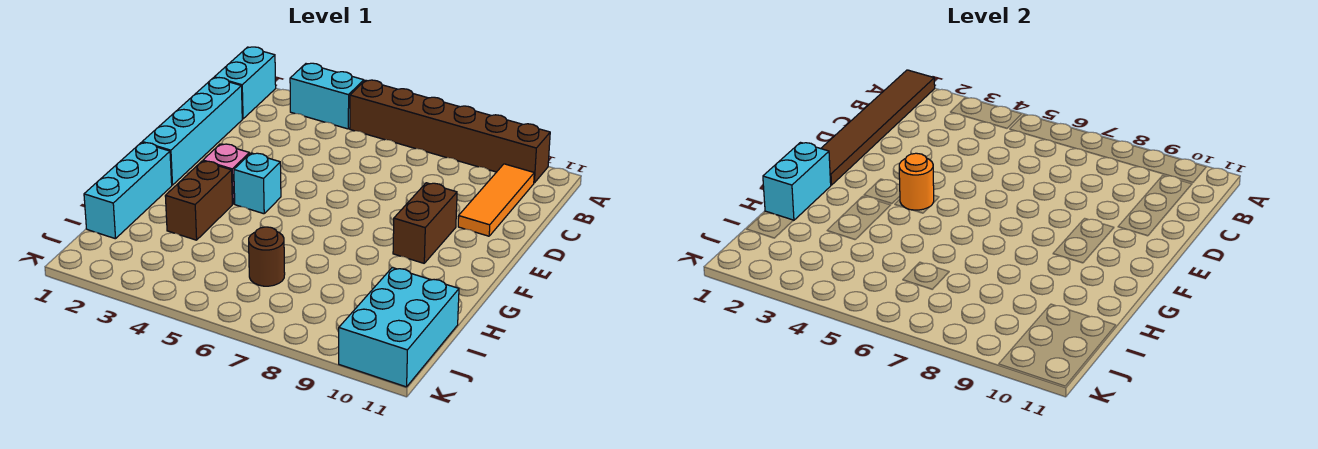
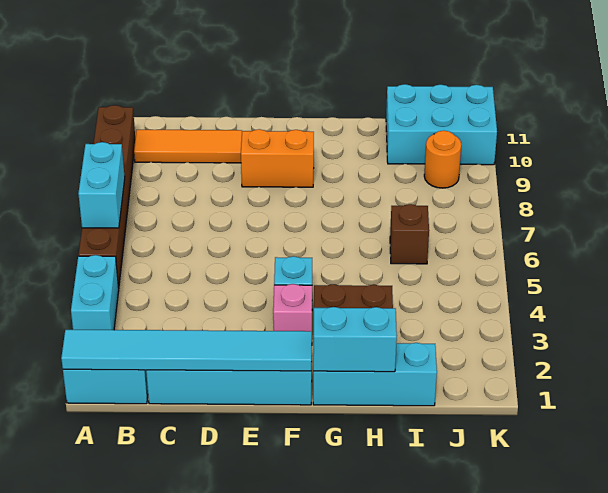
brown tile A1:F1 level 2 -> cyan tile A1:F1 level 2
none -> cyan brick A6:A7 level 2
brown brick E9:F9 level 1 -> orange brick E9:F9 level 1
orange round brick F4 level 2 -> orange round brick J9 level 1
brown round brick I6 level 1 -> brown brick I6 level 1

